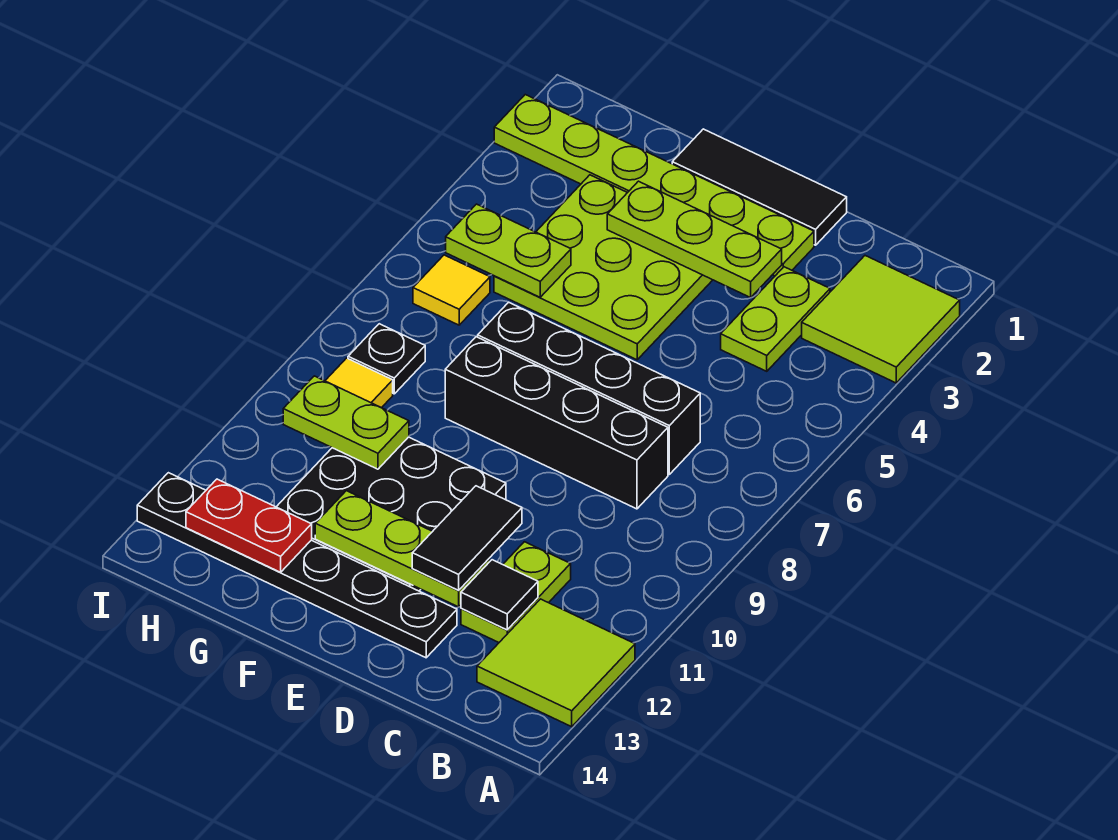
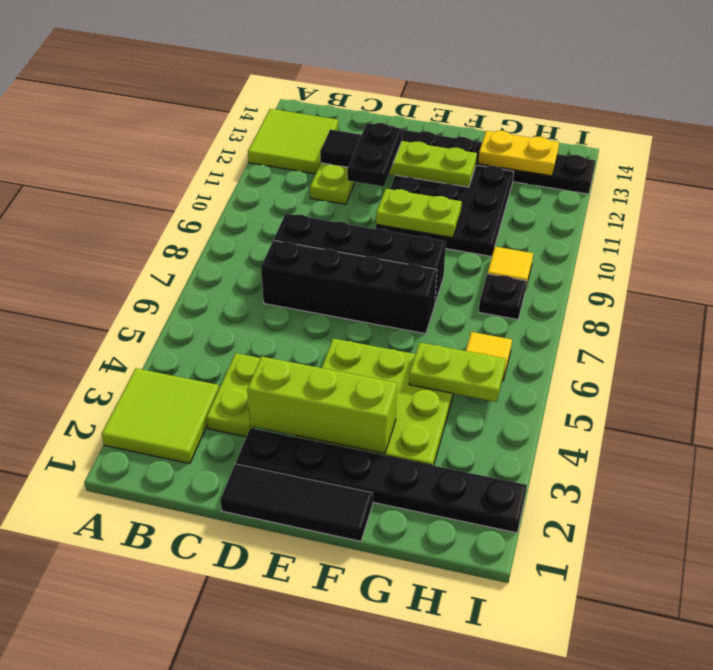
lime plate D2:I2 level 1 -> black plate D2:I2 level 1
lime plate D3:F3 level 2 -> lime brick D3:F3 level 2
black tile D11:D12 level 3 -> black plate D11:D12 level 3
lime plate G10:H10 level 2 -> lime plate E10:F10 level 2
red plate G13:H13 level 2 -> yellow plate G13:H13 level 2

